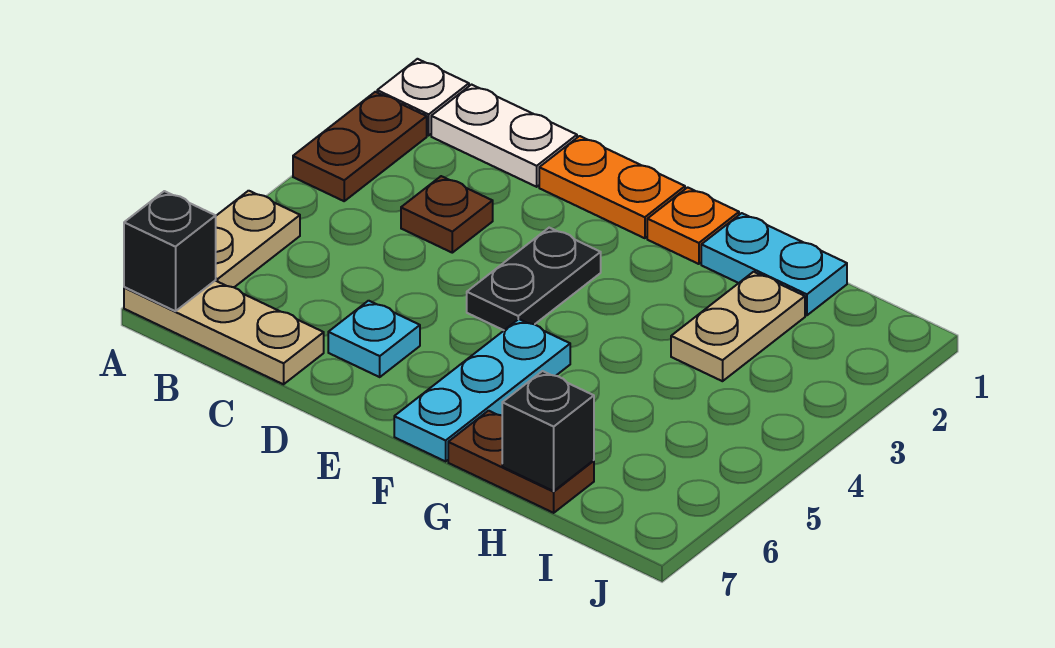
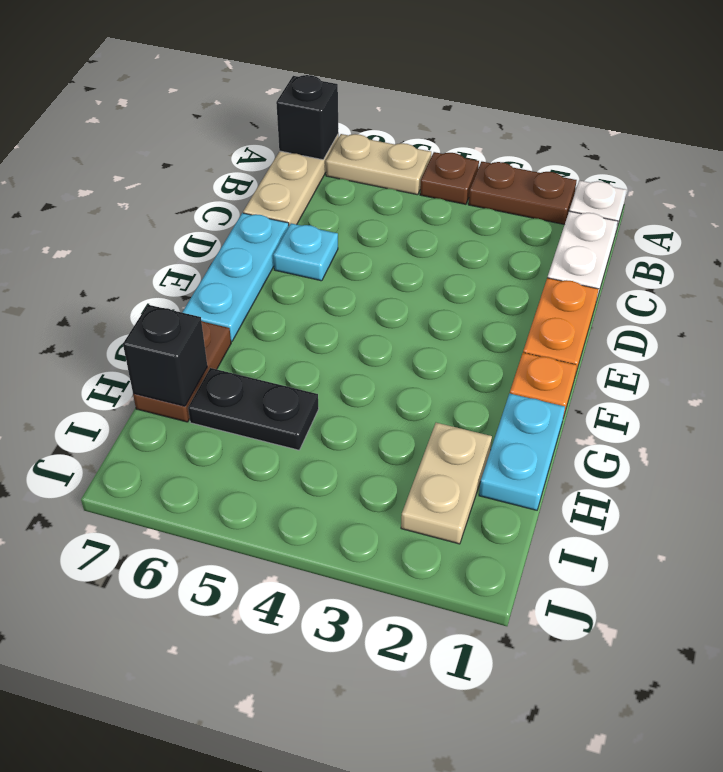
brown plate C3 level 1 -> brown plate A4 level 1
black plate E3:E4 level 1 -> black plate H5:H6 level 1
cyan plate F5:F7 level 1 -> cyan plate D7:F7 level 1
tan plate H2:H3 level 1 -> tan plate H2:I2 level 1

